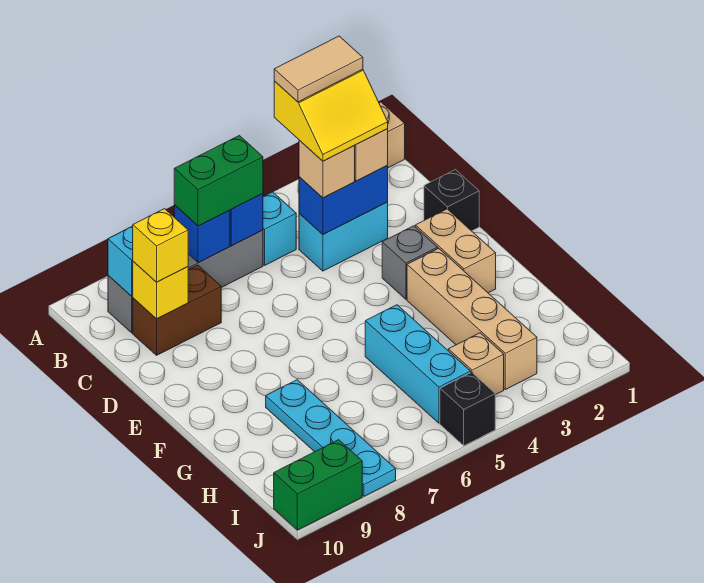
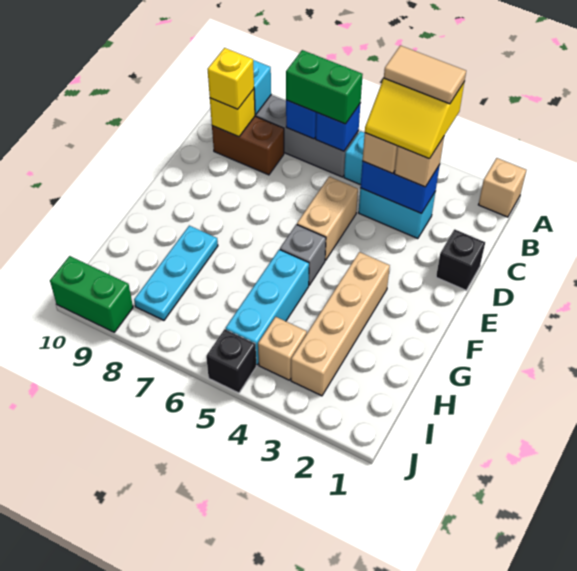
tan brick E2:F2 level 1 -> tan brick D5:E5 level 1
grey brick E3 level 1 -> grey brick F5 level 1
cyan plate G8:J8 level 1 -> cyan plate G8:I8 level 1

